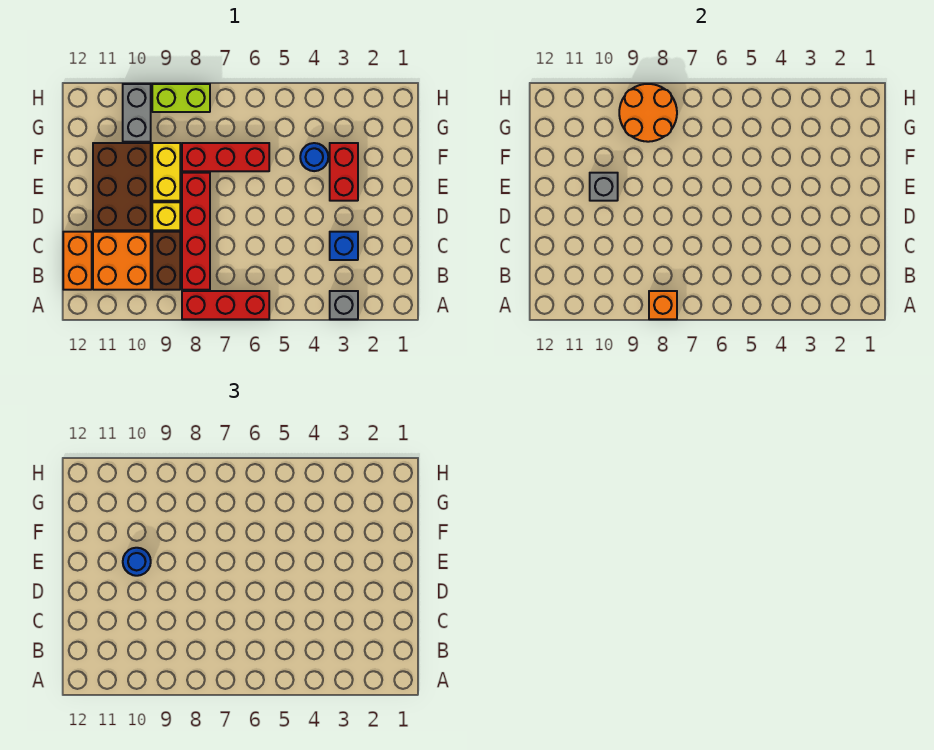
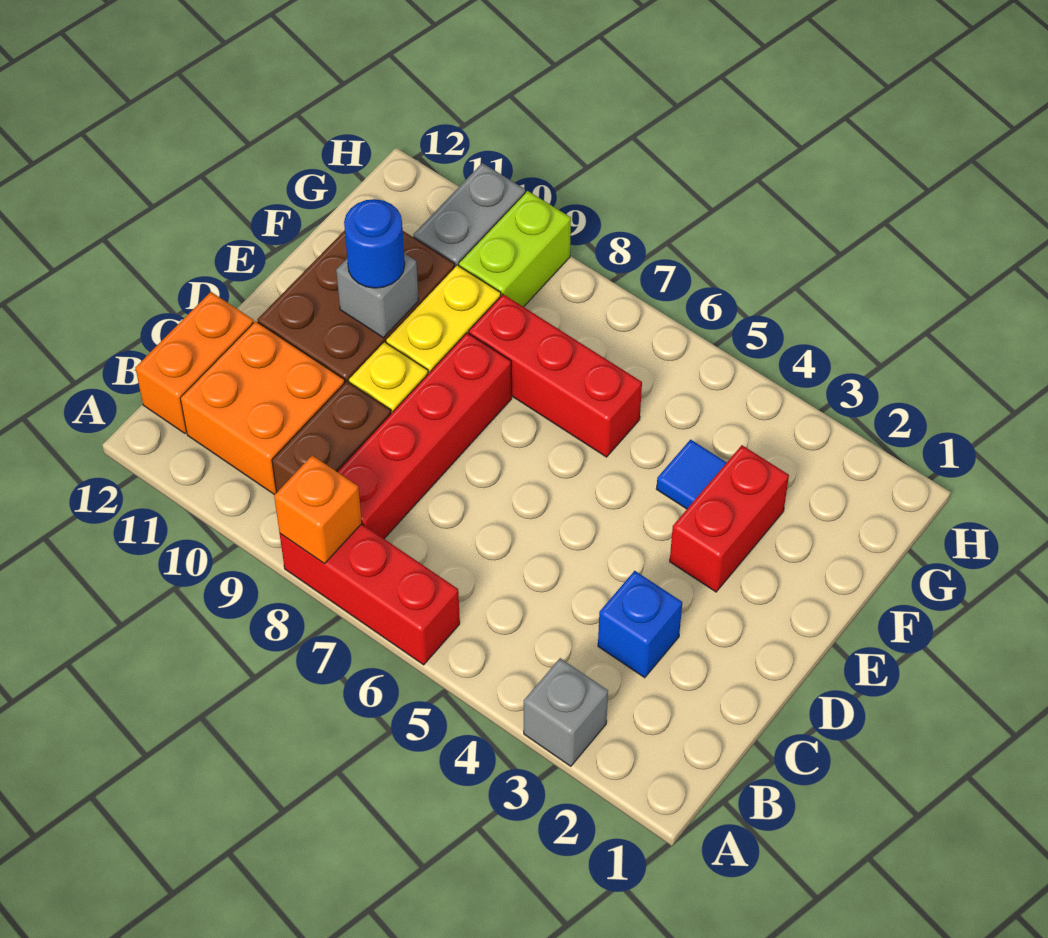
blue round brick F4 level 1 -> blue tile F4 level 1
orange round brick G8:H9 level 2 -> none
lime brick H8:H9 level 1 -> lime brick G9:H9 level 1

